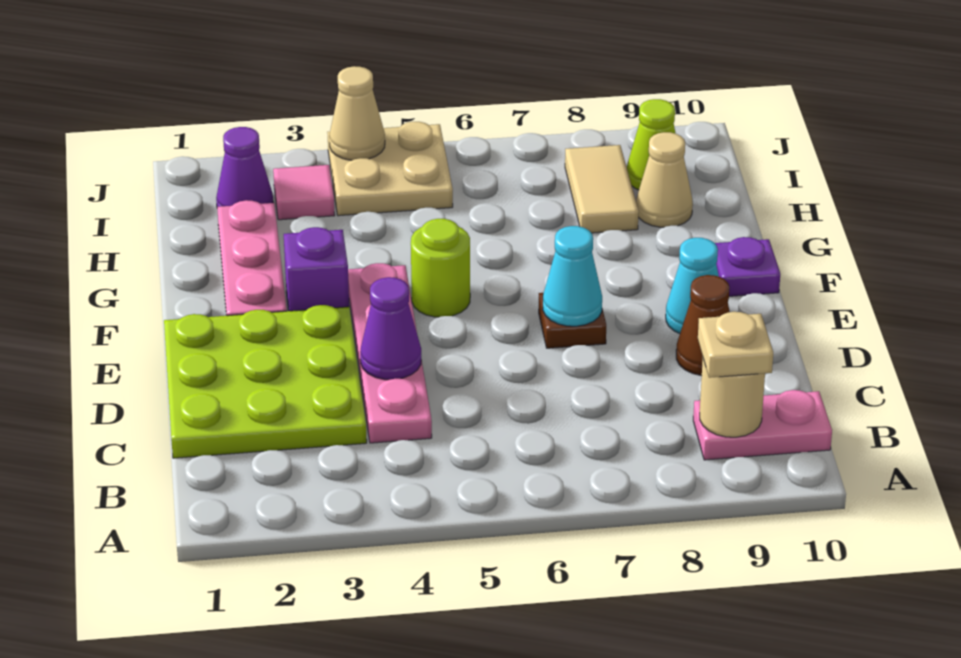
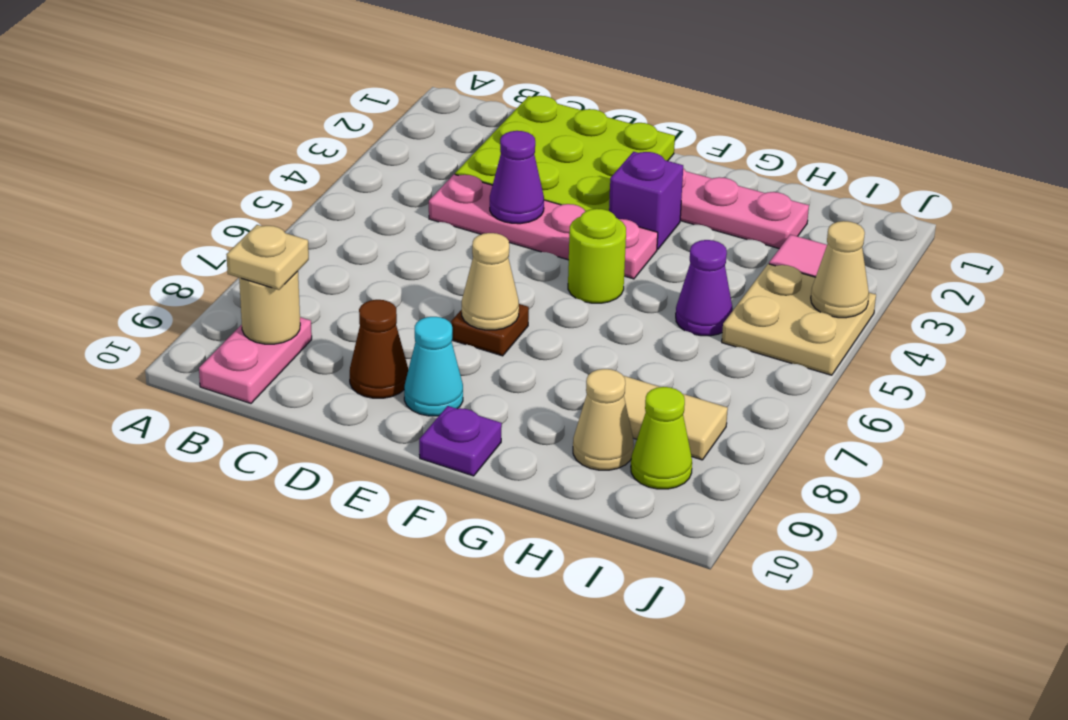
cyan cone E7 level 2 -> tan cone E7 level 2
purple cone I2 level 1 -> purple cone H5 level 1

